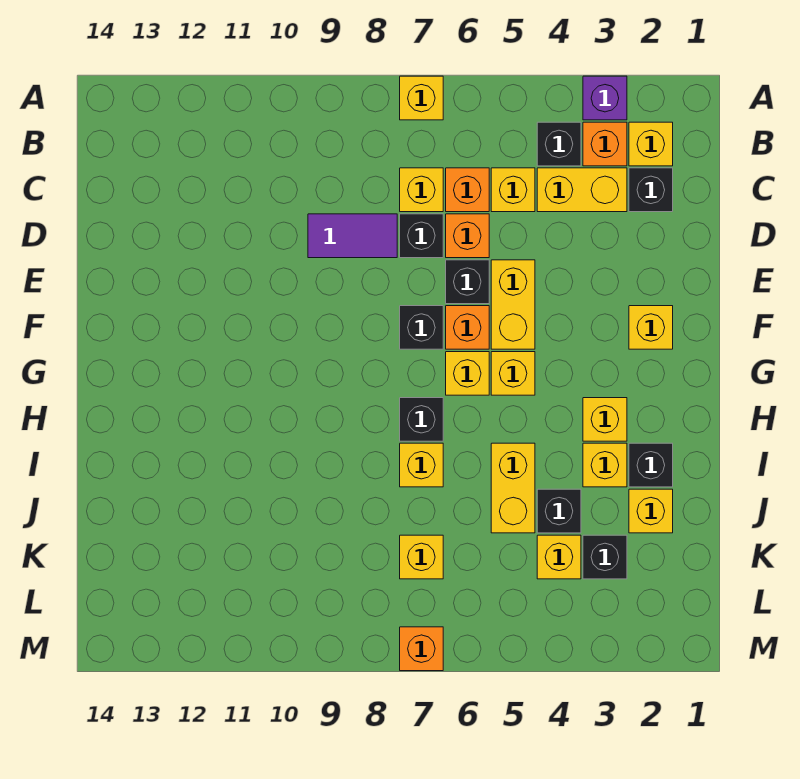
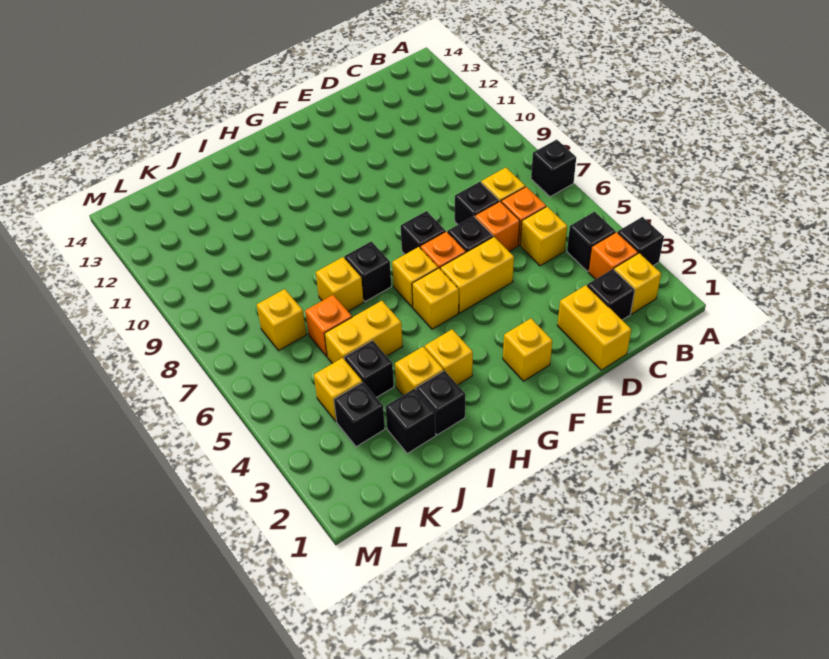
purple brick A3 level 1 -> black brick A3 level 1
yellow brick A7 level 1 -> black brick A7 level 1
yellow brick C3:C4 level 1 -> yellow brick D1:D2 level 1
purple tile D8:D9 level 1 -> none
yellow brick J2 level 1 -> black brick J2 level 1
orange brick M7 level 1 -> orange brick J6 level 1

